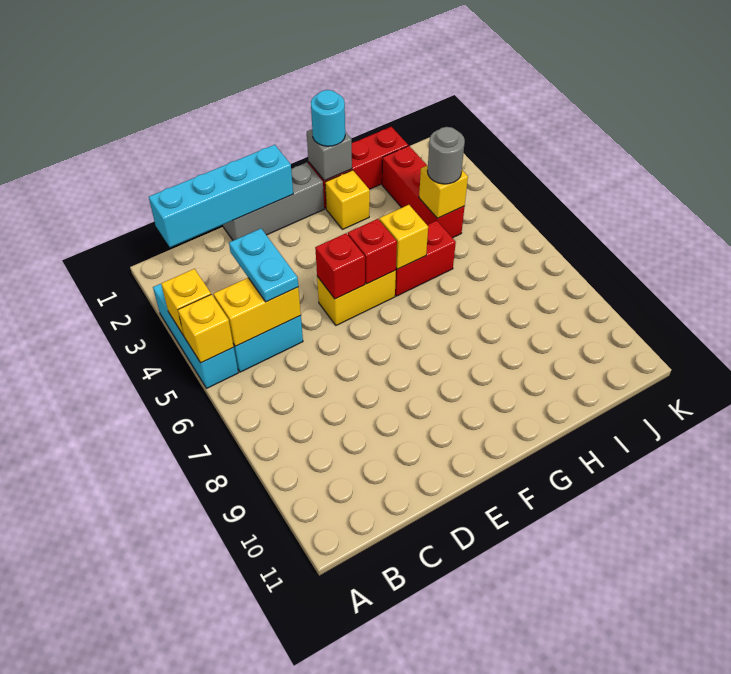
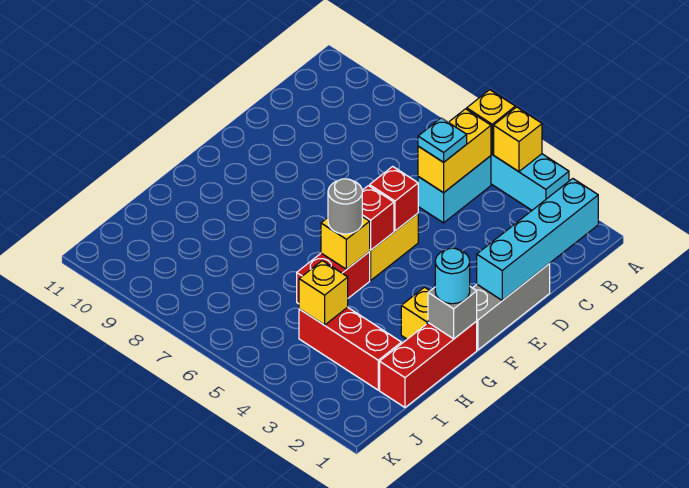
cyan plate C4:C5 level 3 -> cyan plate C5 level 3
grey round brick I4 level 3 -> grey round brick G5 level 3

